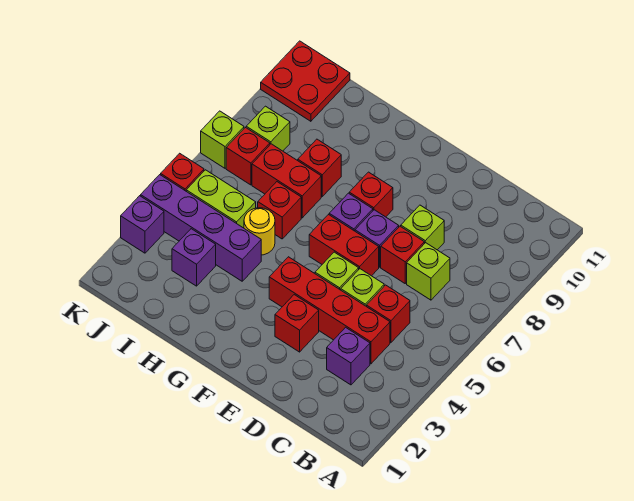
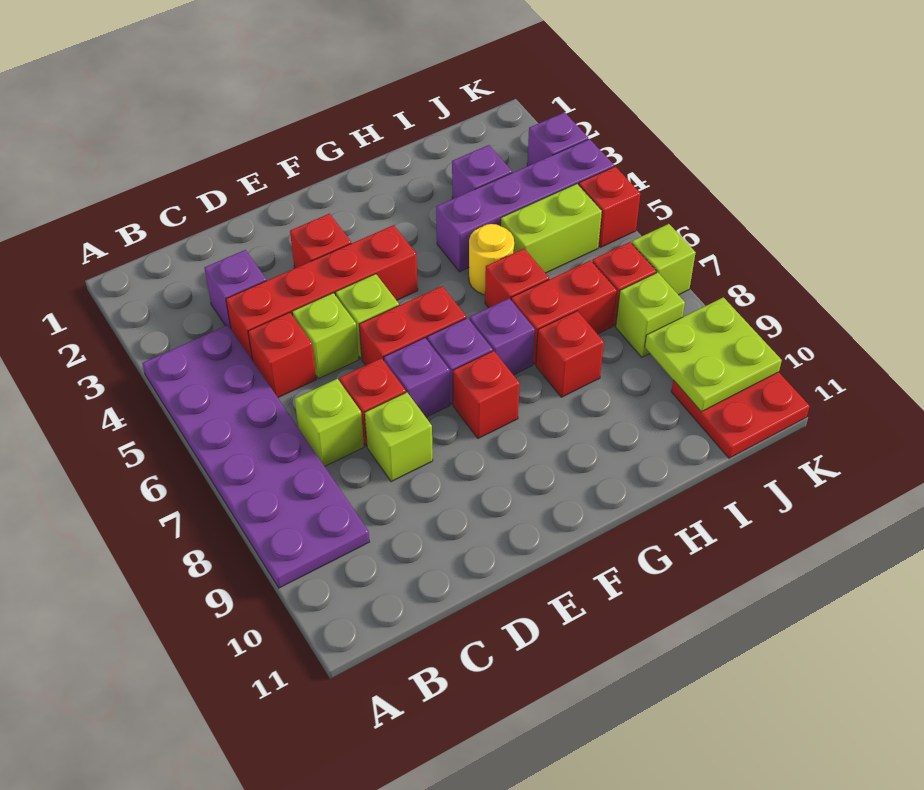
none -> purple plate A4:B9 level 1
none -> purple brick G7 level 1
none -> lime plate J9:K10 level 2

